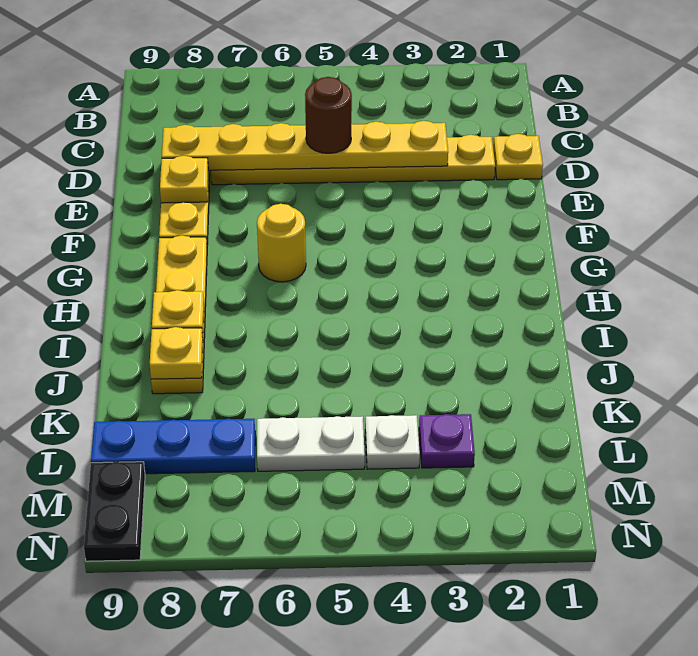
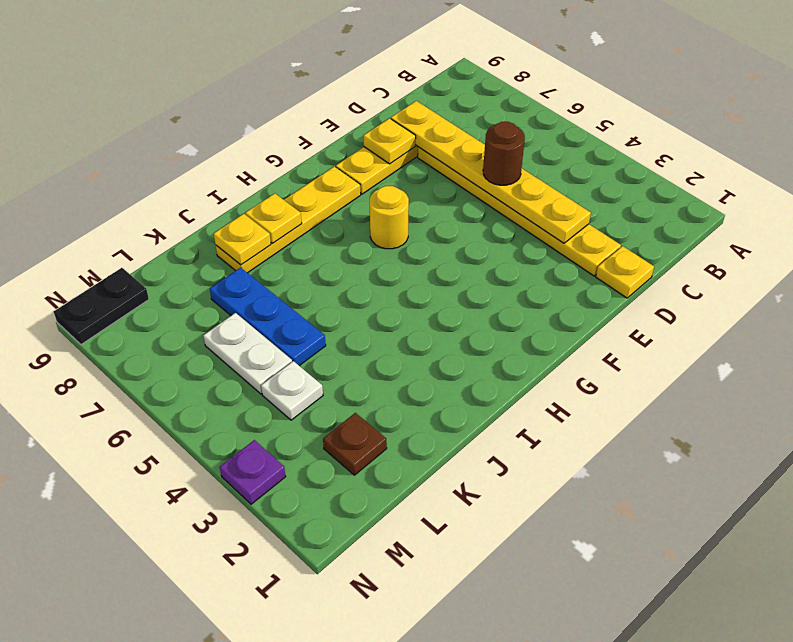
none -> brown plate L2 level 1
purple plate L3 level 1 -> purple plate N3 level 1
blue plate L7:L9 level 1 -> blue plate K5:K7 level 1

